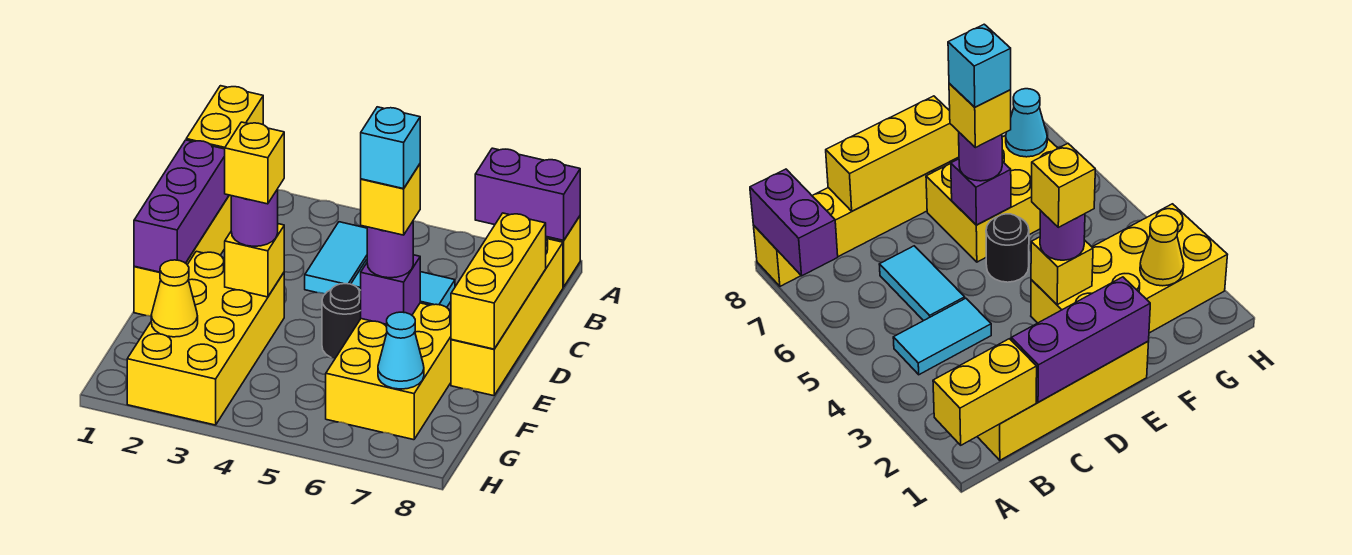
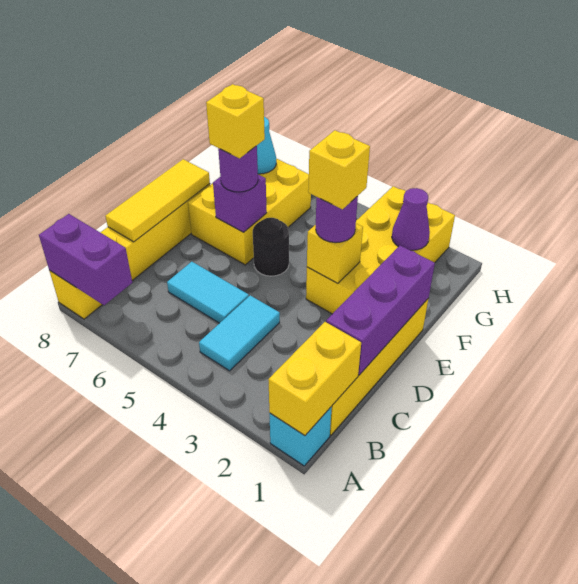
yellow brick C8:E8 level 2 -> yellow tile C8:E8 level 2
cyan brick E6 level 5 -> cyan brick A1 level 1
yellow cone G2 level 2 -> purple cone G2 level 2

